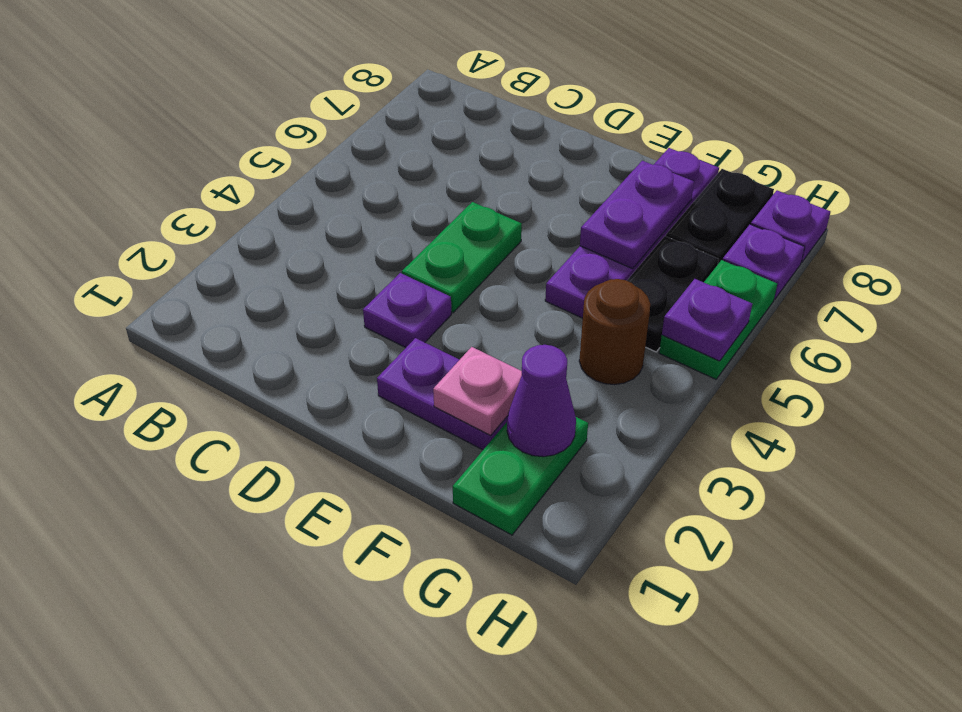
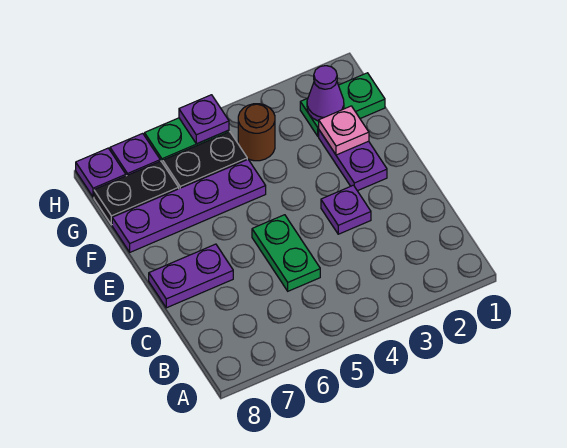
green plate D4:D5 level 1 -> green plate C5:D5 level 1
purple plate F6:F7 level 2 -> purple plate D7:D8 level 1

